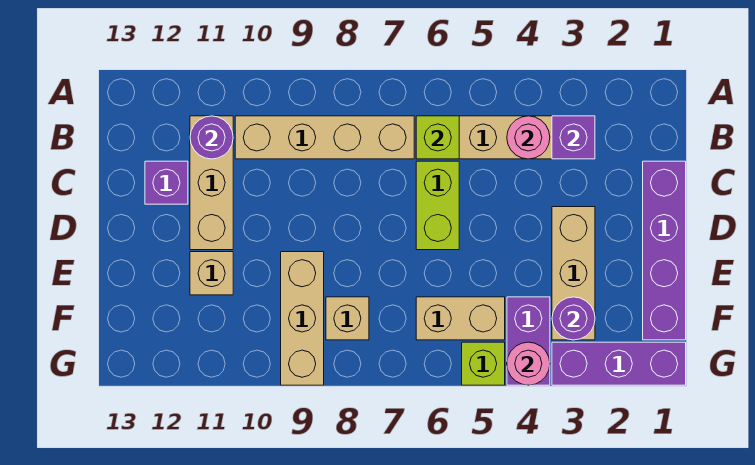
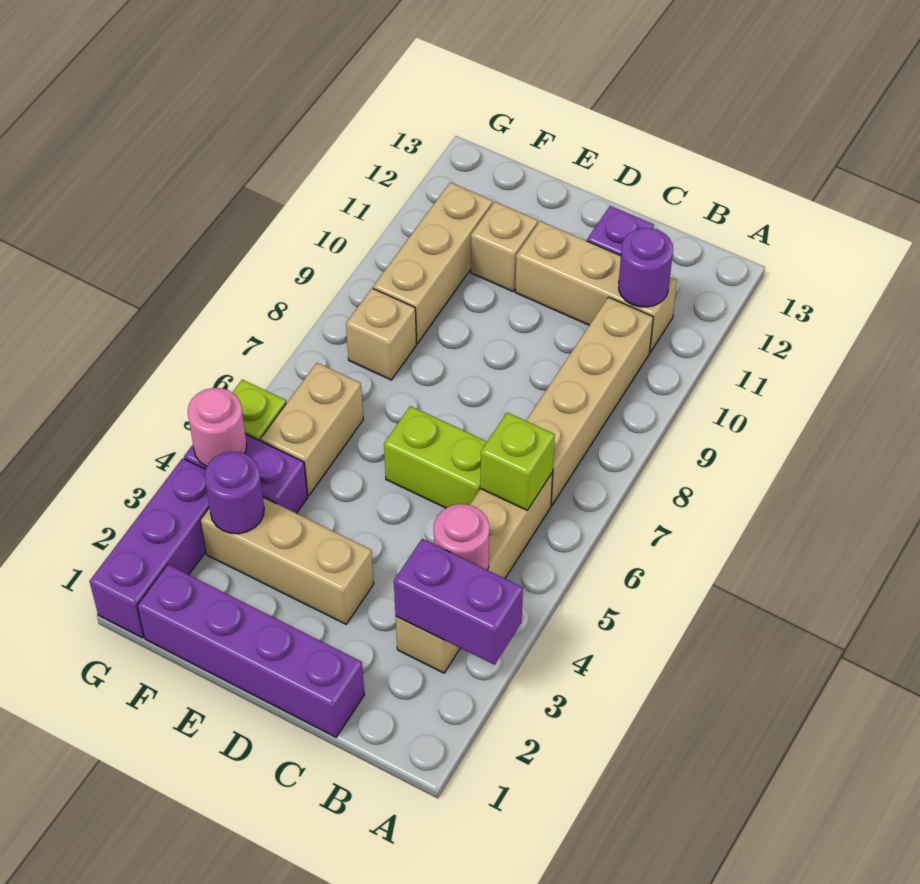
purple brick B3 level 2 -> purple brick A3:B3 level 2
tan brick E9:G9 level 1 -> tan brick F9:F11 level 1

